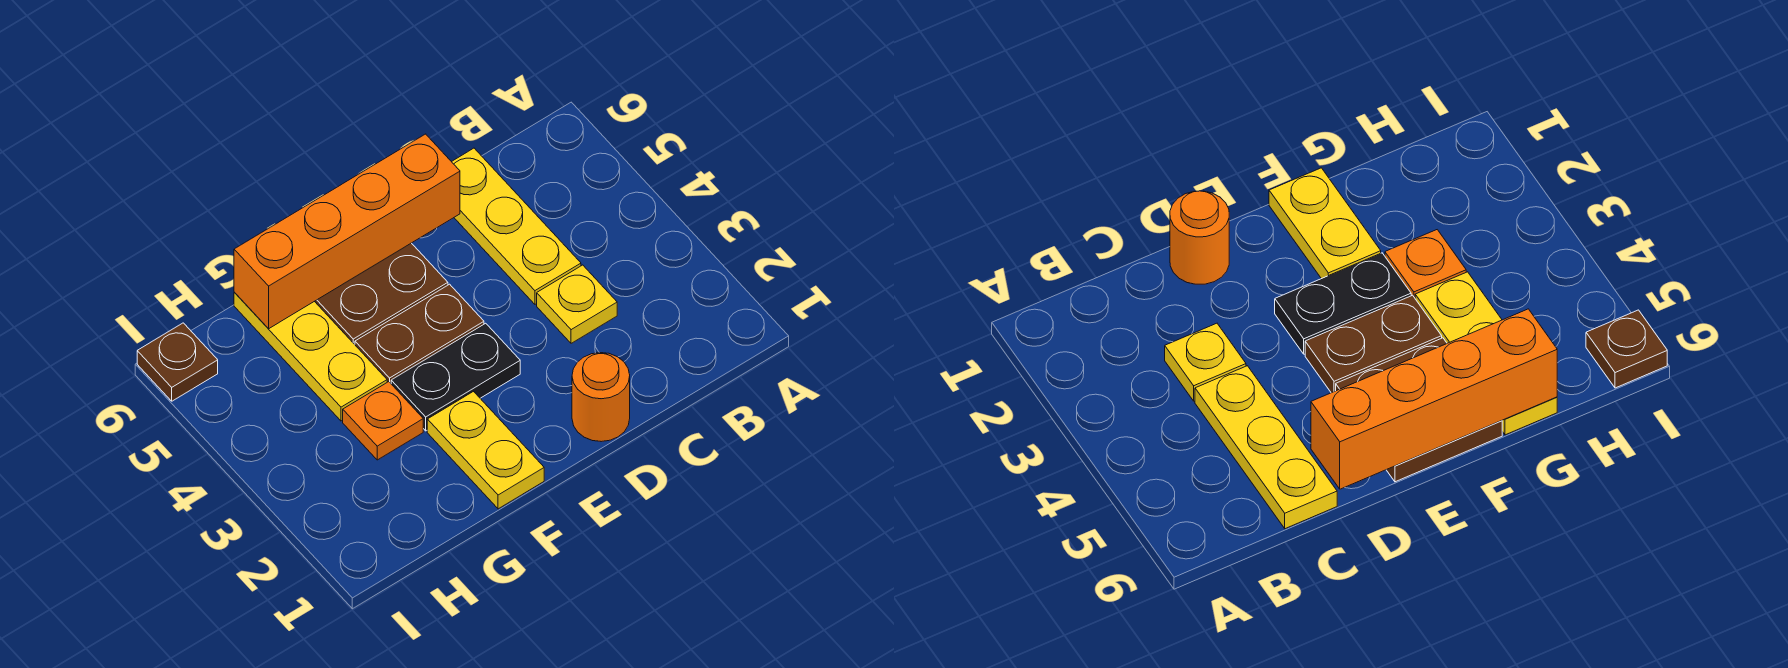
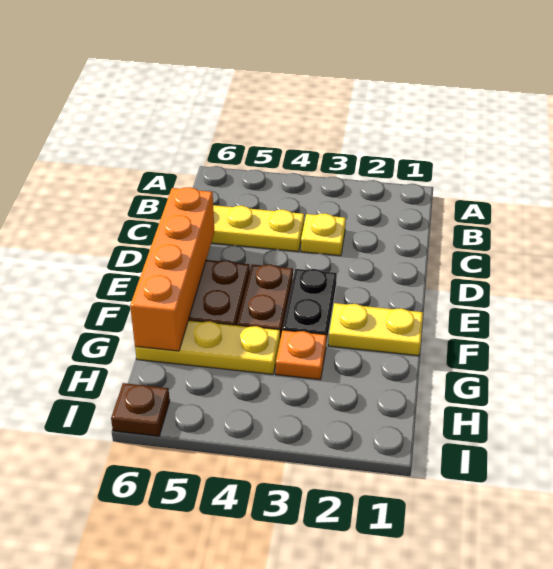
orange round brick D1 level 1 -> none

